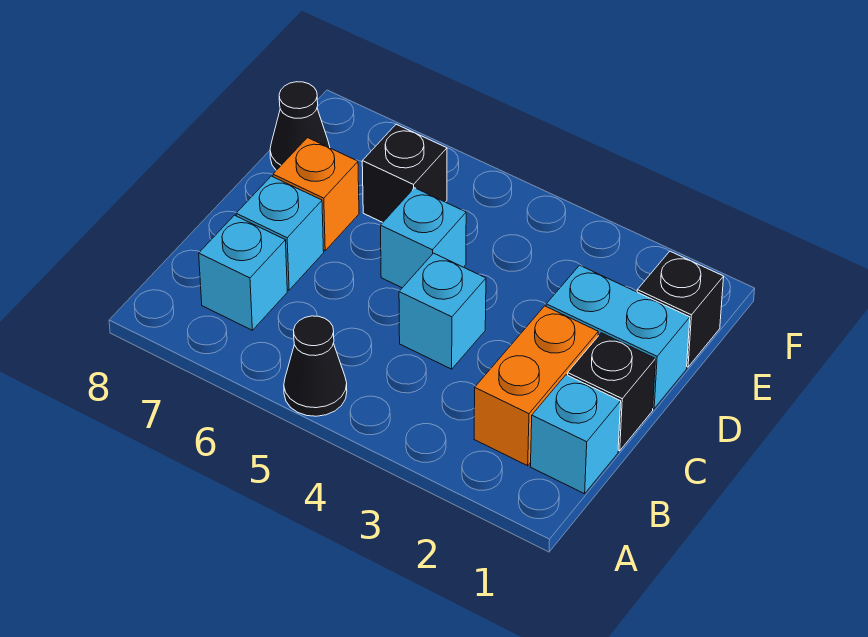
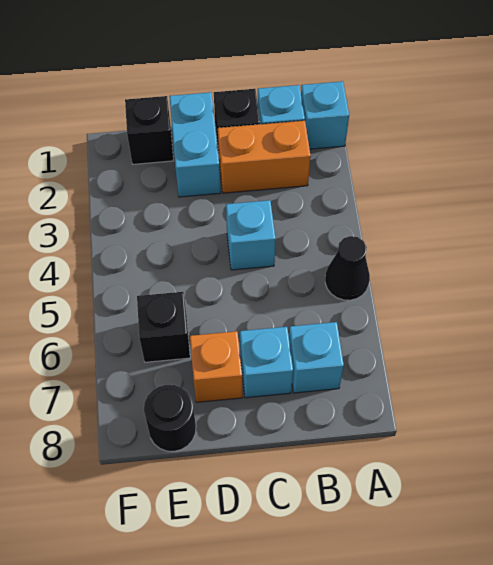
cyan brick D5 level 1 -> cyan brick A1 level 1
black cone E8 level 1 -> black round brick E8 level 1

